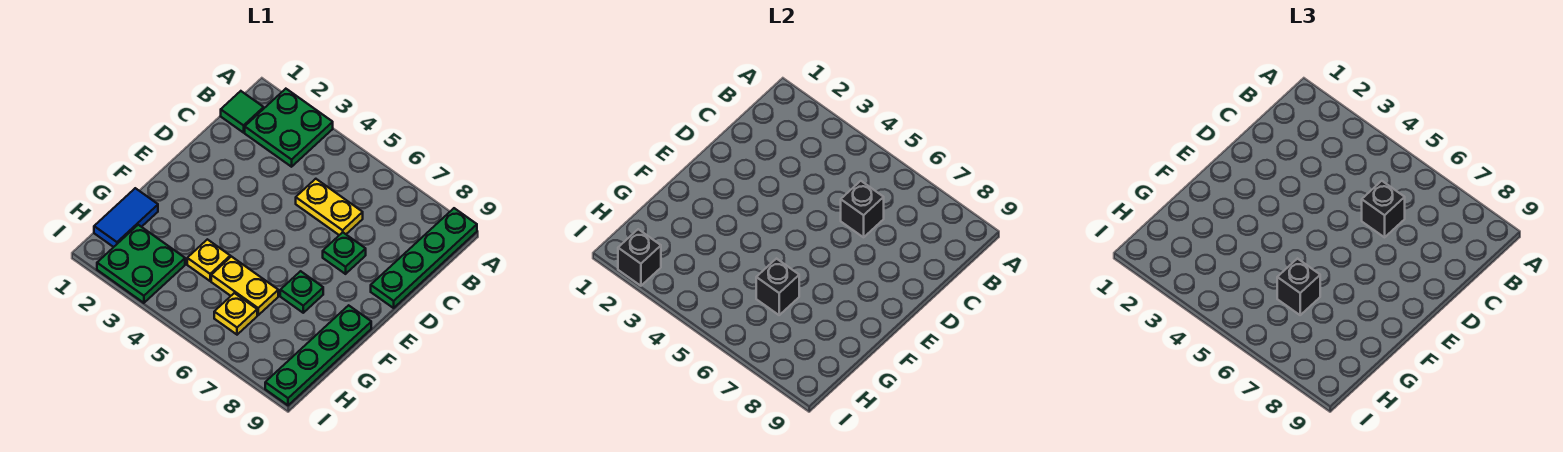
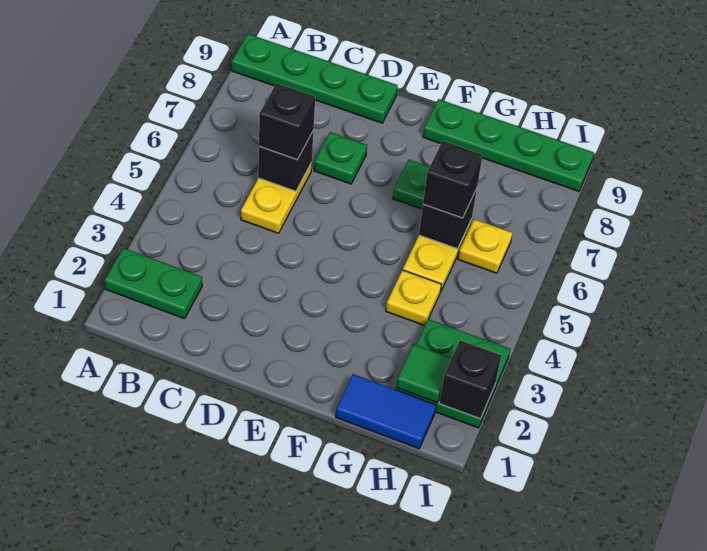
green plate A2:B3 level 1 -> green plate A2:B2 level 1
green tile B1 level 1 -> green tile H2 level 2

